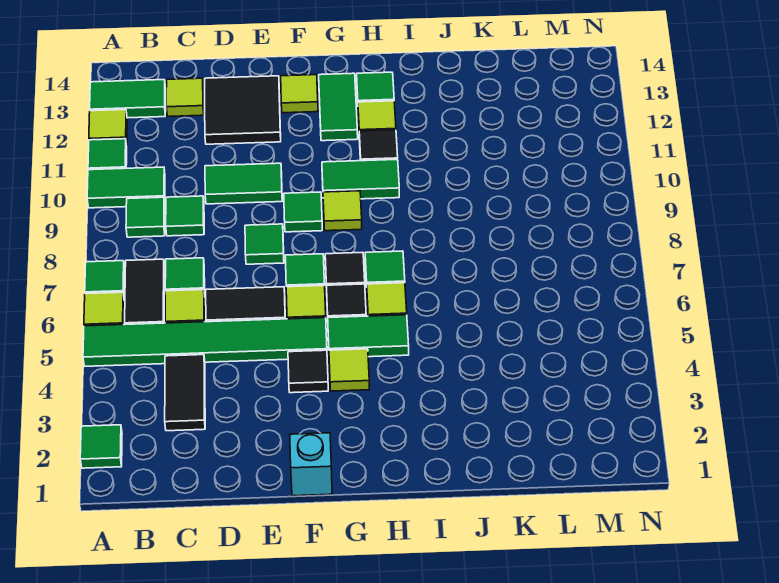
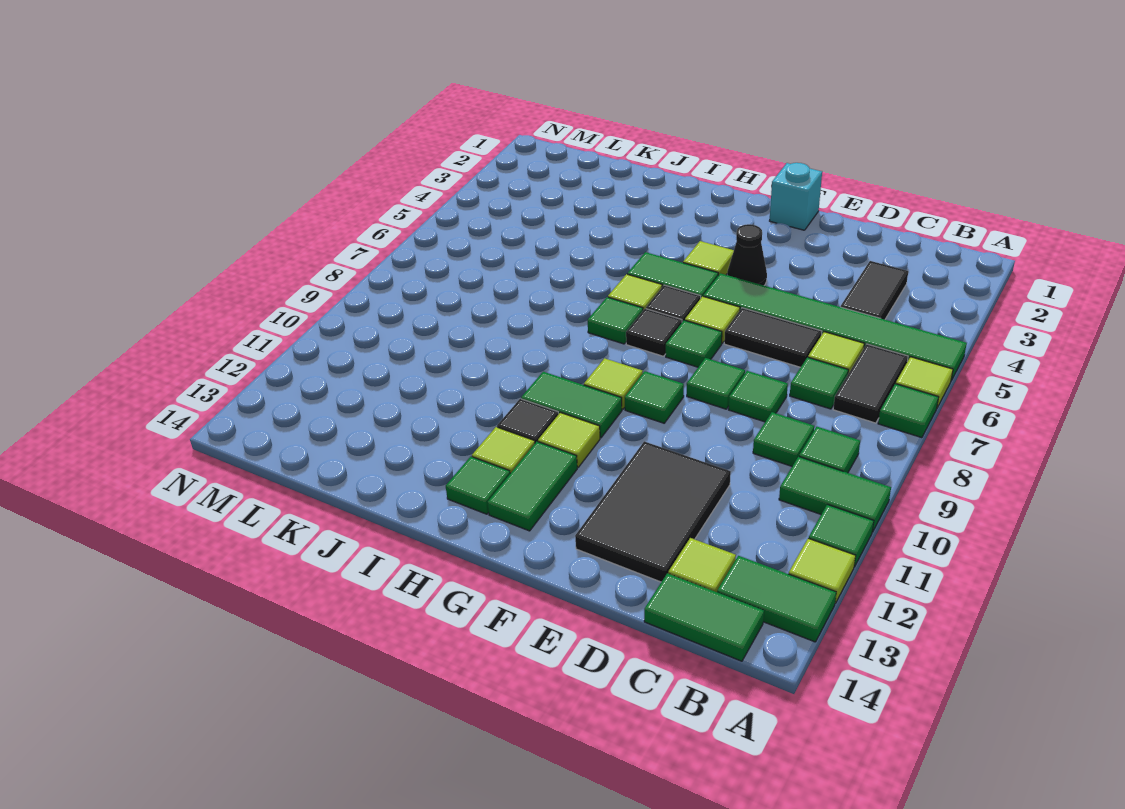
green tile A2 level 1 -> green tile D8 level 1
green tile D10:E10 level 1 -> green tile B14:C14 level 1
black tile D12:E13 level 1 -> black tile D11:E13 level 1
black tile F4 level 1 -> black cone F4 level 1
lime tile F13 level 1 -> lime tile G11 level 1

